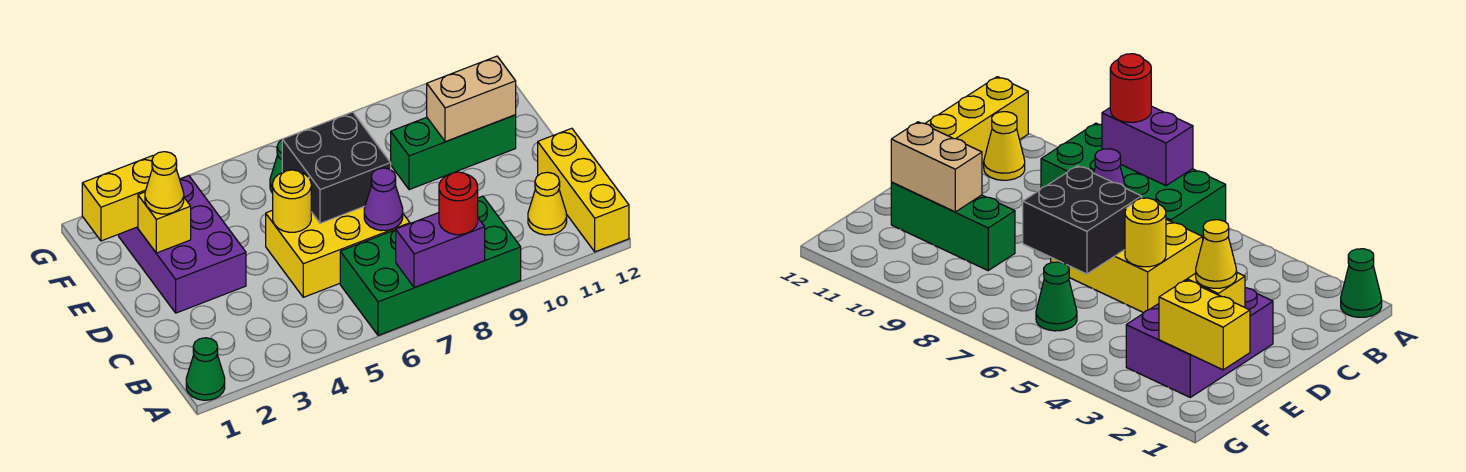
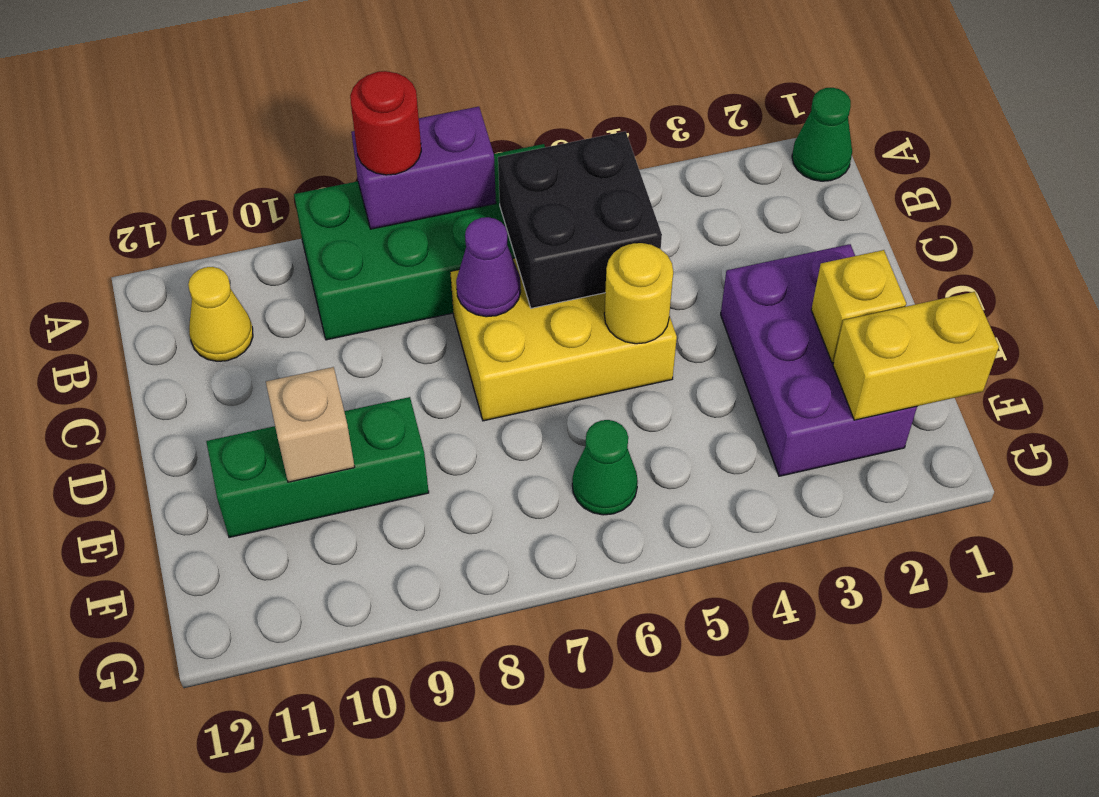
yellow brick A12:C12 level 1 -> none
black brick D6:E7 level 2 -> black brick B5:C6 level 2
yellow cone E2 level 3 -> none
tan brick E10:E11 level 2 -> tan brick E10 level 2

